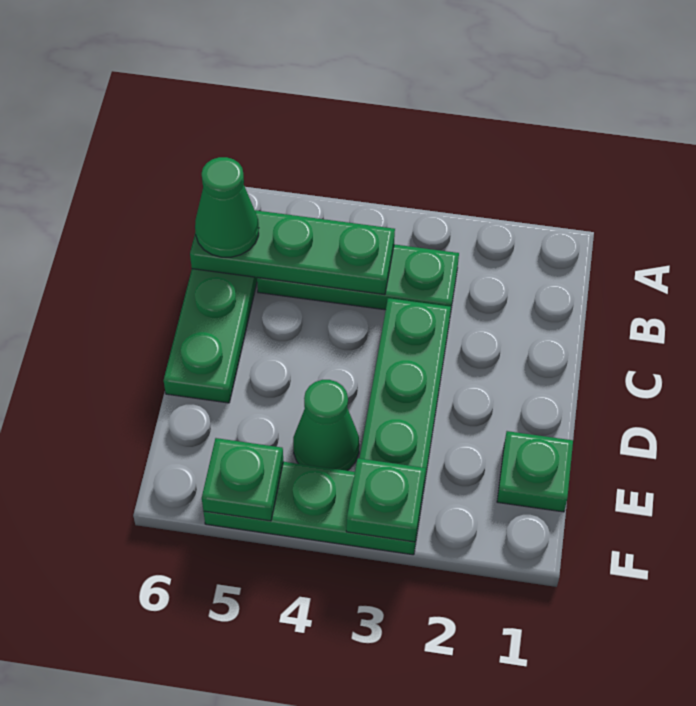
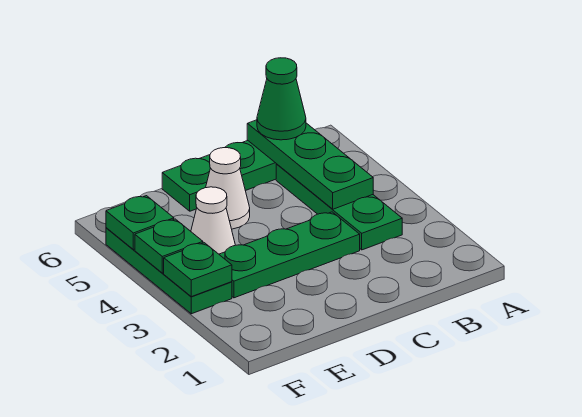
none -> white cone D5 level 1
green plate E1 level 1 -> green plate F4 level 2
green cone E4 level 1 -> white cone E4 level 1

